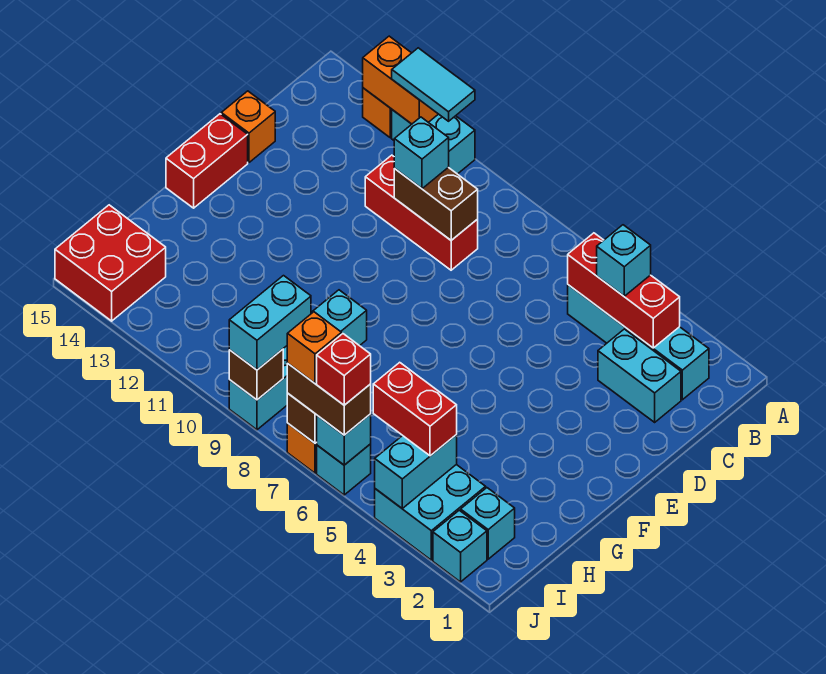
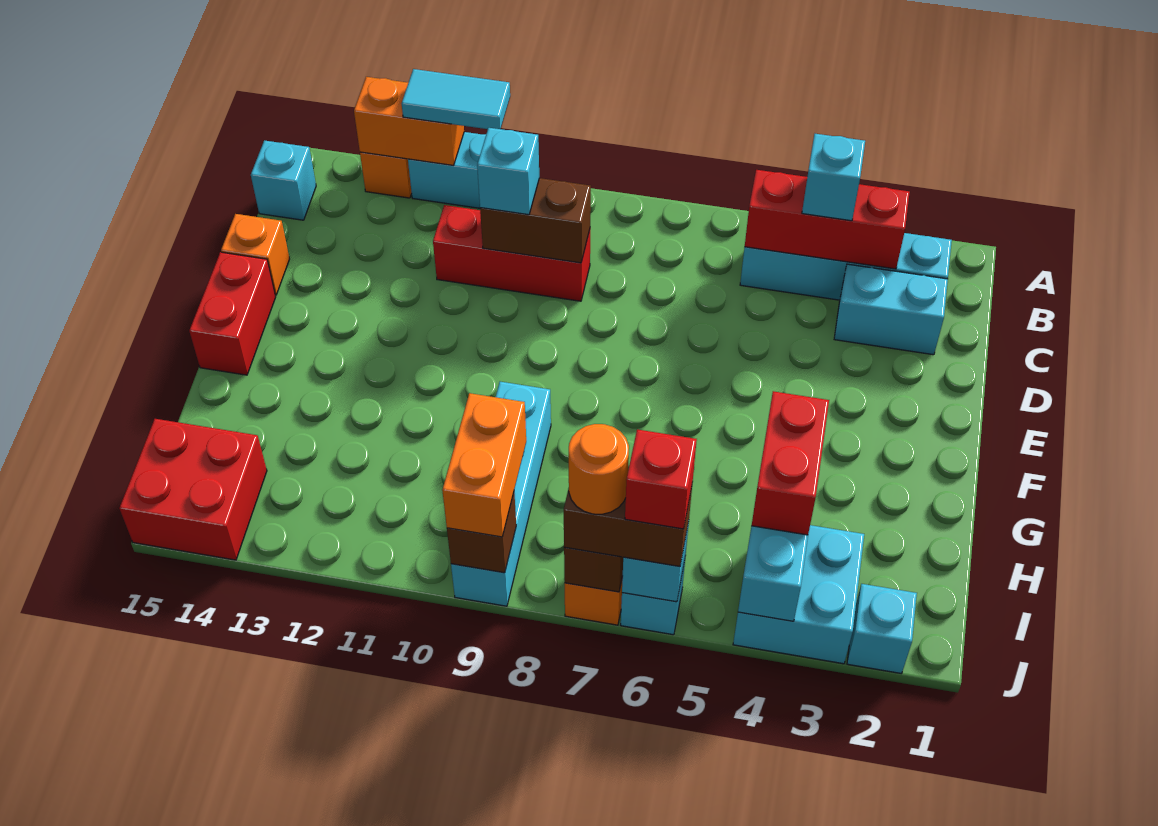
cyan brick I2 level 1 -> cyan brick B15 level 1
red brick I4:I5 level 3 -> red brick H4:I4 level 3
cyan brick I9:J9 level 3 -> orange brick I9:J9 level 3
orange brick J7 level 4 -> orange round brick J7 level 4

